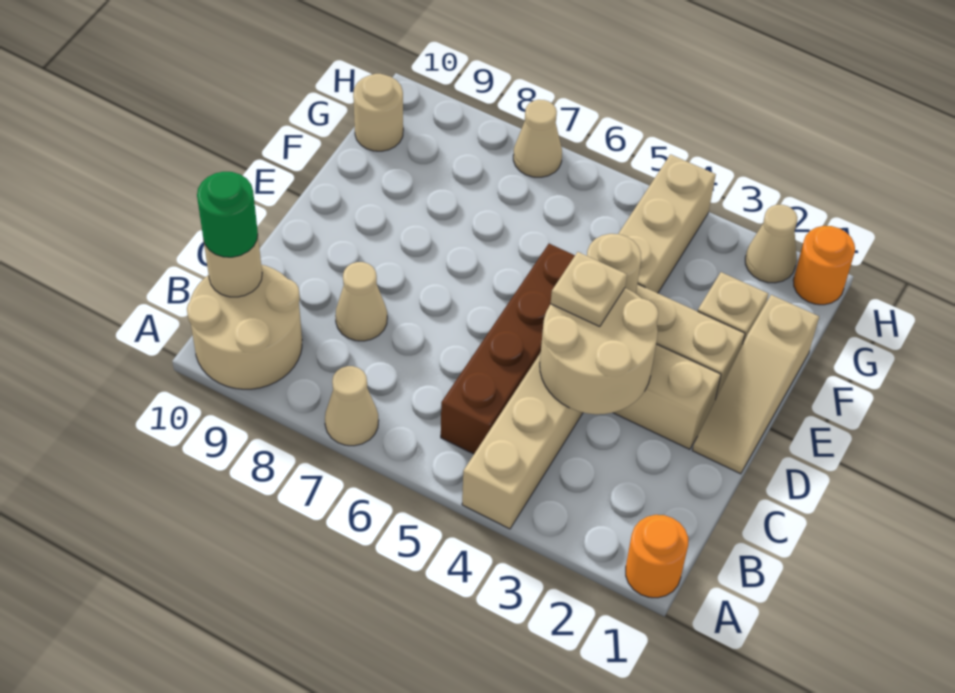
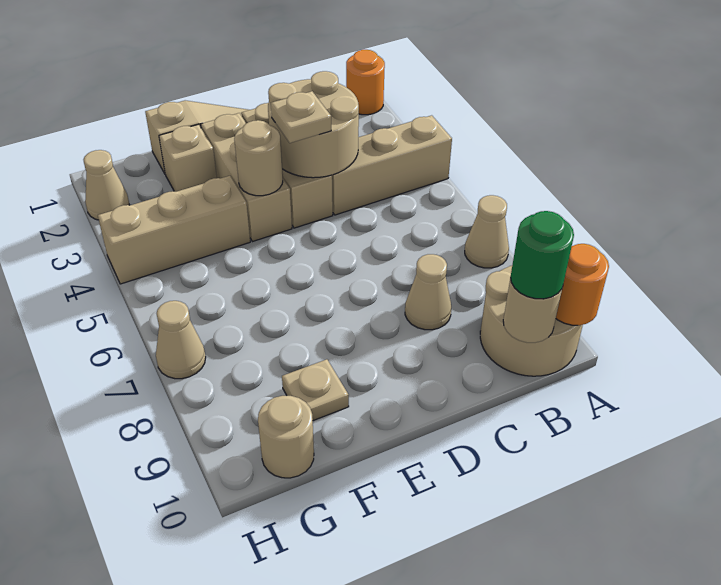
brown brick B5:E5 level 1 -> none
none -> tan plate F9 level 1
orange round brick H1 level 1 -> orange round brick A10 level 2

